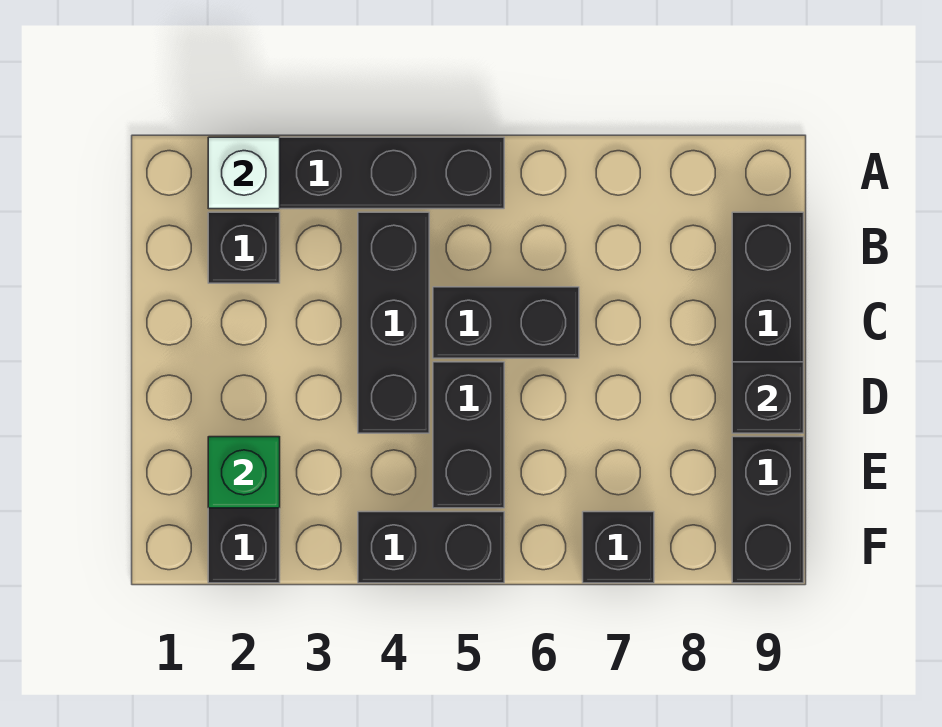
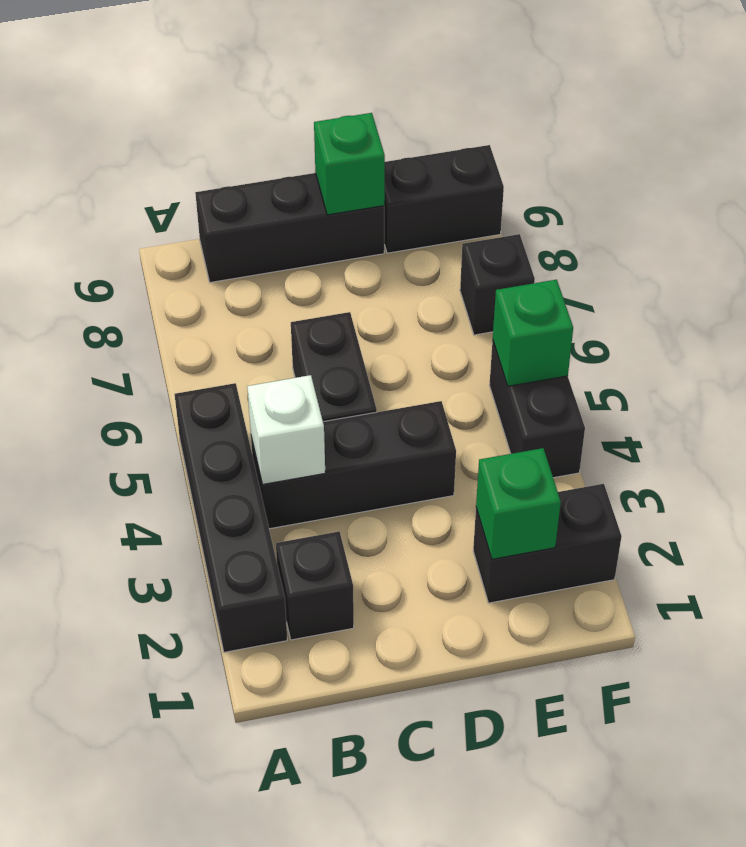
white brick A2 level 2 -> white brick B4 level 2
black brick D5:E5 level 1 -> none
black brick D9 level 2 -> green brick D9 level 2
none -> green brick F5 level 2

